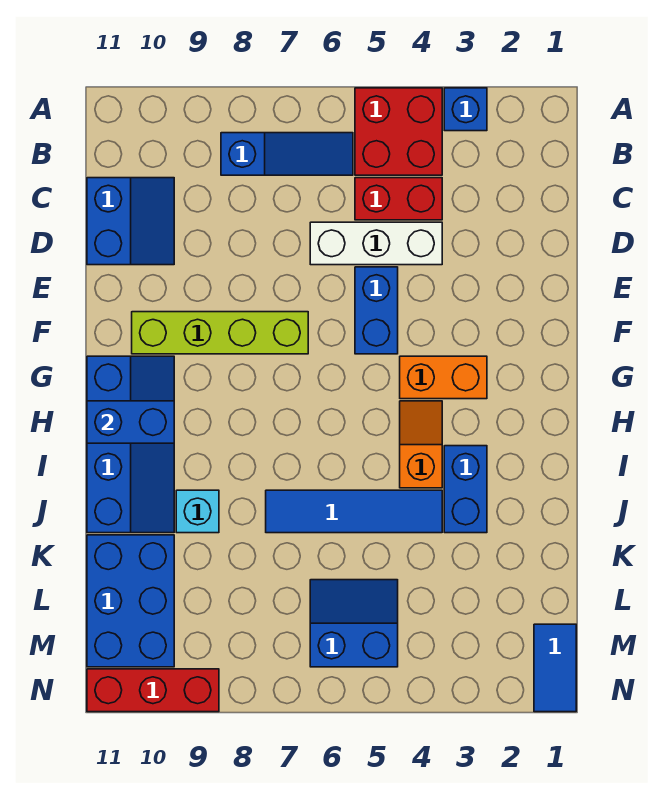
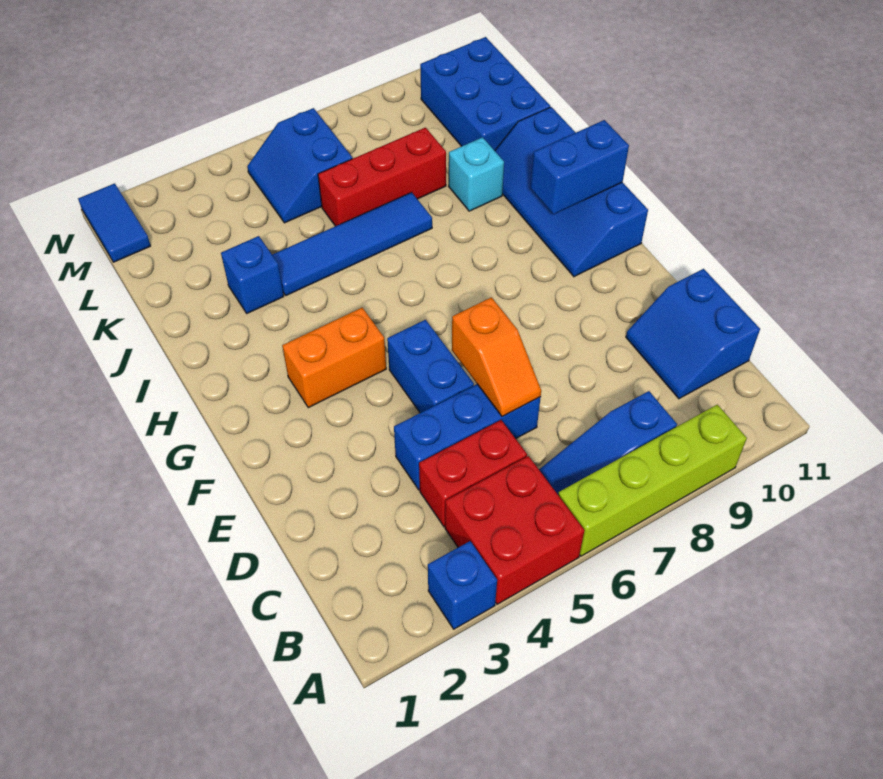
white brick D4:D6 level 1 -> blue brick D4:D6 level 1
lime brick F7:F10 level 1 -> lime brick A6:A9 level 1
orange slope H4:I4 level 1 top I -> orange slope D6:E6 level 2 top E
blue brick I3:J3 level 1 -> blue brick J3 level 1
blue slope L5:M6 level 1 top M -> blue slope L5:M6 level 1 top 6
red brick N9:N11 level 1 -> red brick K6:K8 level 1

